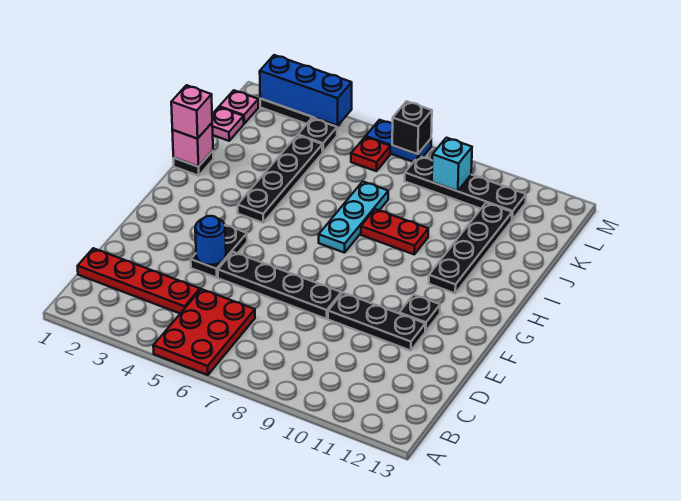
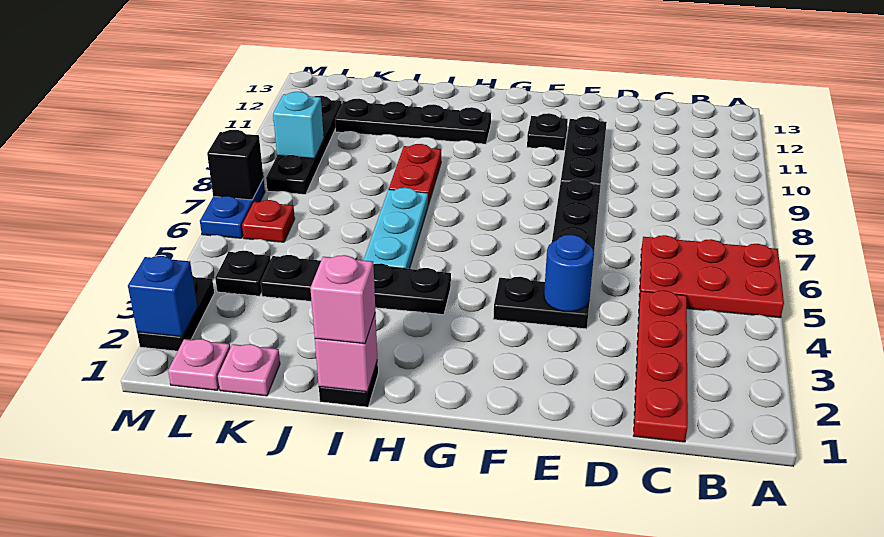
cyan plate H7:J7 level 1 -> cyan plate I5:I7 level 1
blue brick M2:M4 level 2 -> blue brick M2 level 2

